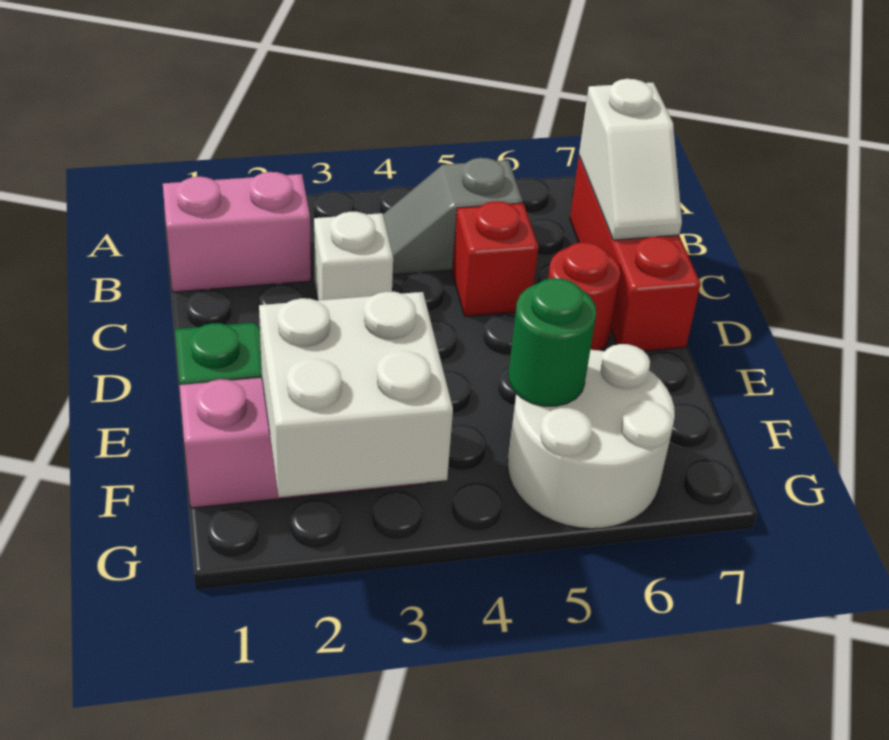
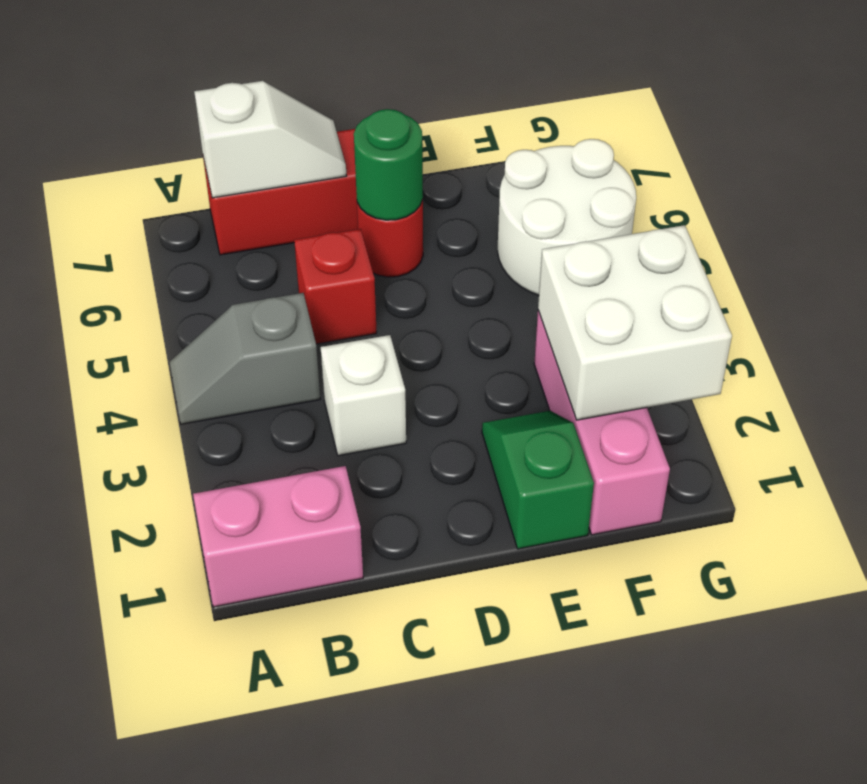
pink brick B1:B2 level 1 -> pink brick A1:B1 level 1
grey slope B4:B5 level 1 top 5 -> grey slope A4:B4 level 1 top B
green round brick F5 level 2 -> green round brick D6 level 2

